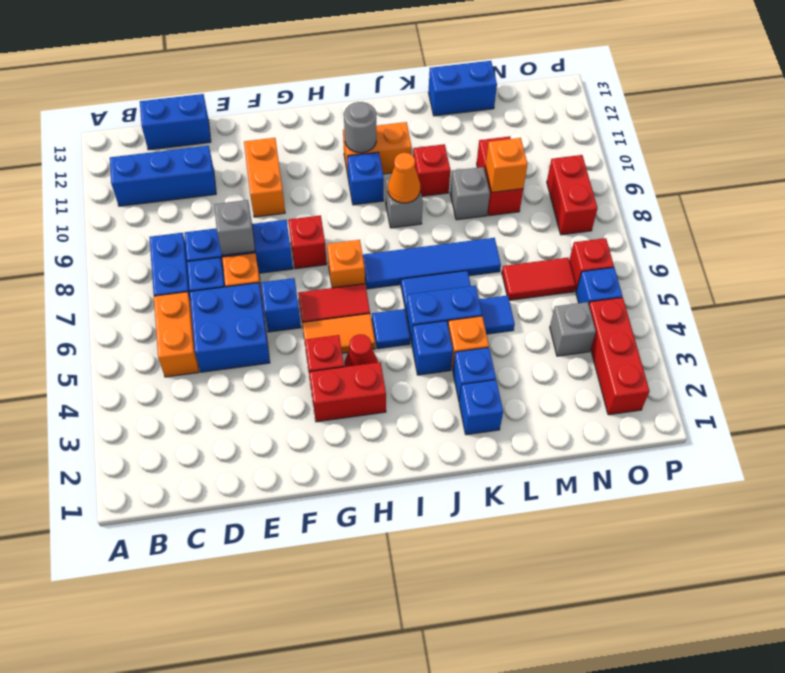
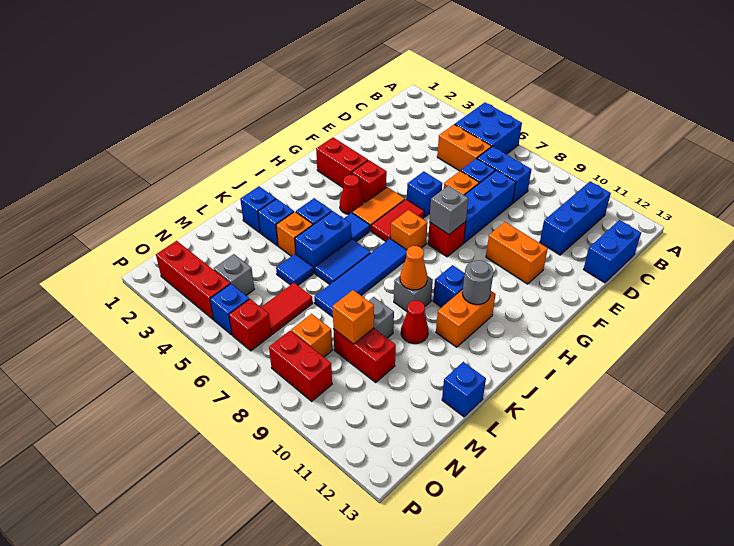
blue brick D5:E6 level 1 -> blue brick A5:B6 level 1
grey brick E8 level 2 -> grey brick G8 level 2
red brick G3:H3 level 1 -> red brick G2:G3 level 1
red brick K10 level 1 -> red cone K10 level 1
blue brick L13:M13 level 1 -> blue brick L13 level 1
none -> orange brick N8 level 1

